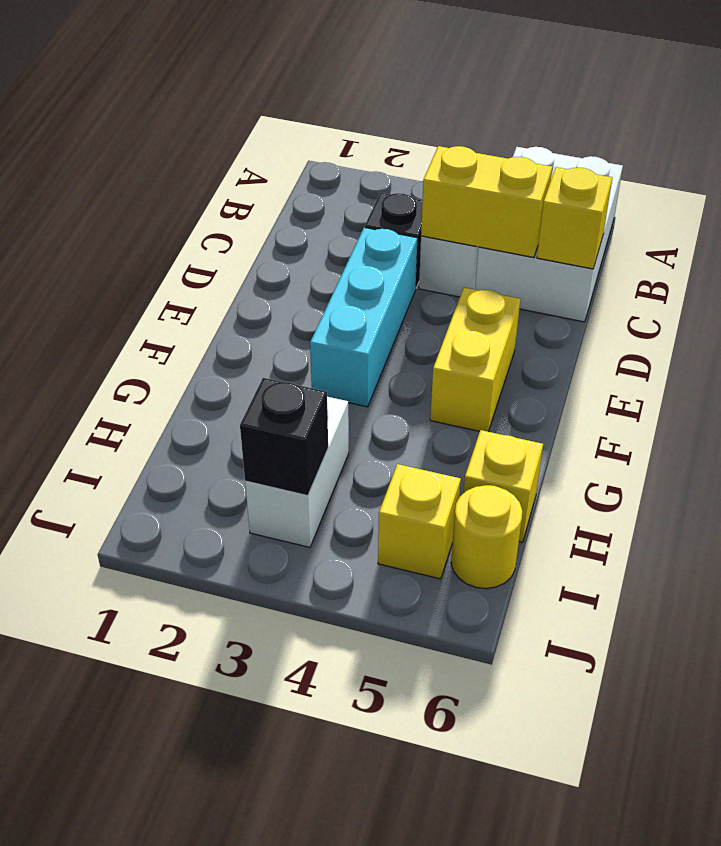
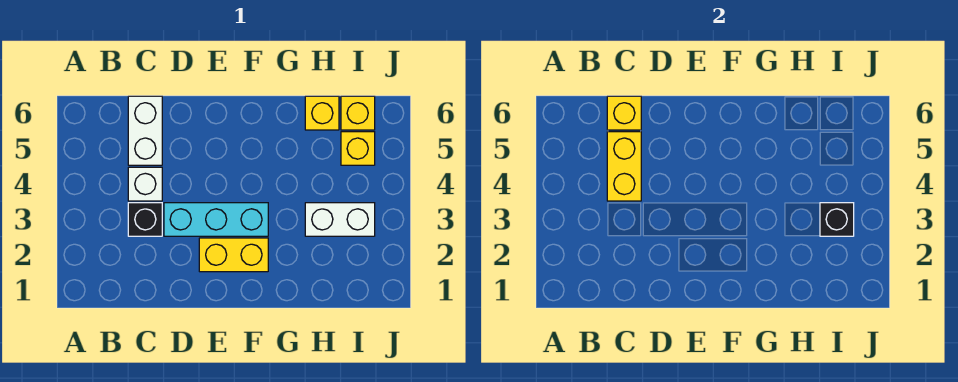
white brick A5:C6 level 1 -> white brick C5:C6 level 1
yellow brick E5:F5 level 1 -> yellow brick E2:F2 level 1
yellow round brick I6 level 1 -> yellow brick I6 level 1

